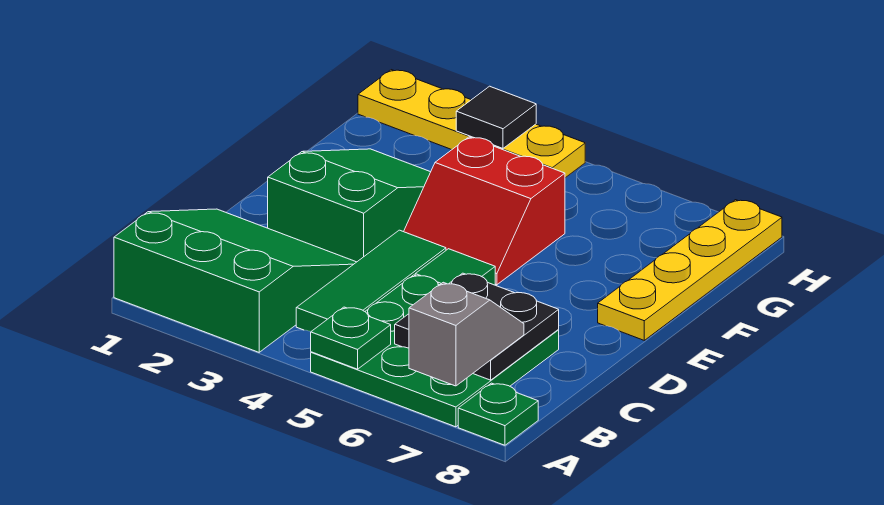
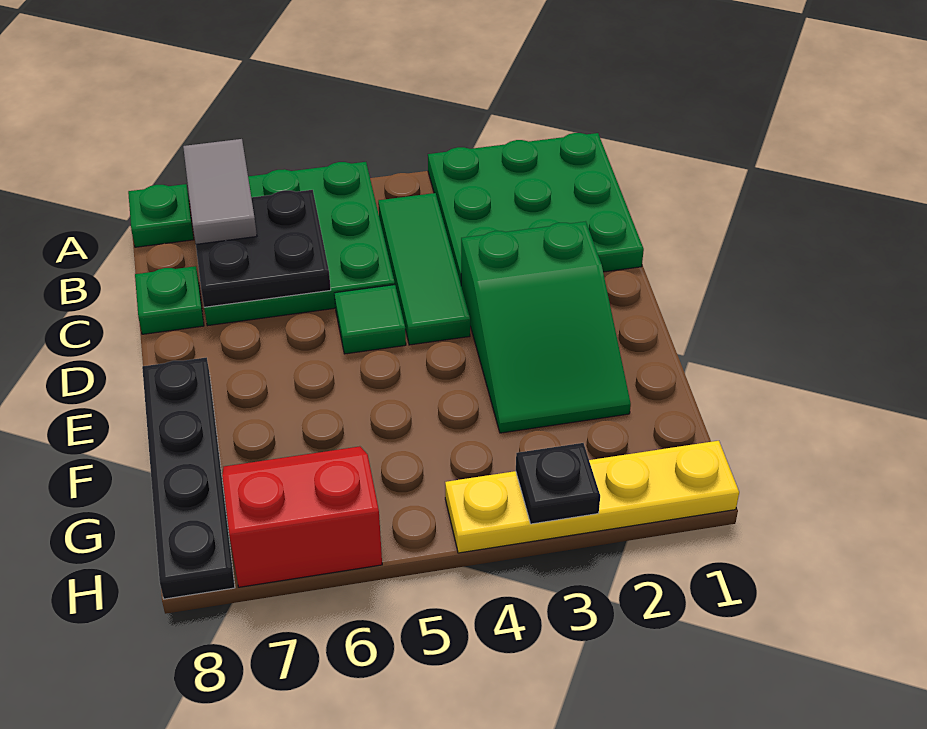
green slope A1:C3 level 1 top A -> green plate A1:C3 level 1
green plate A5 level 2 -> green plate C8 level 1
grey slope A7:B7 level 3 top A -> grey tile A7:B7 level 3
red slope E4:F5 level 1 top F -> red slope G6:H7 level 1 top H
yellow plate E8:H8 level 1 -> black plate E8:H8 level 1
black tile H3 level 2 -> black plate H3 level 2

